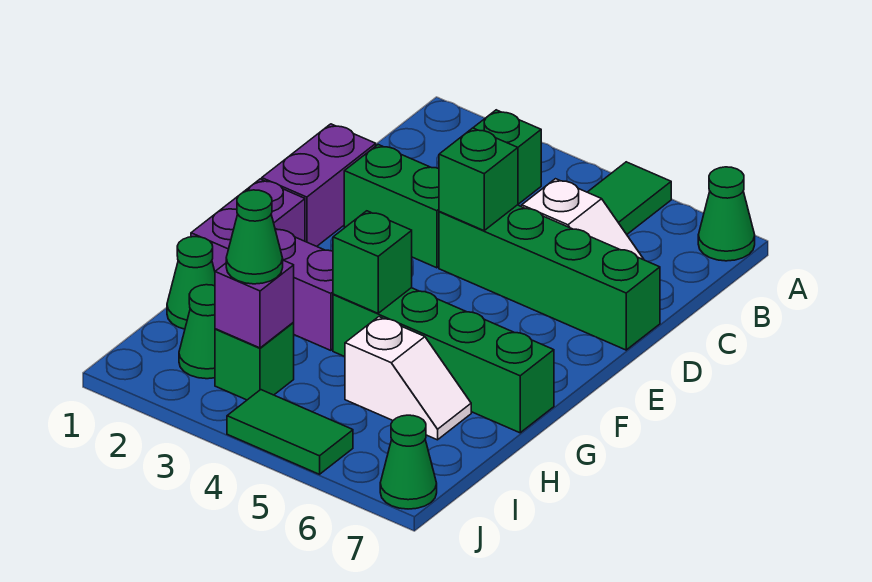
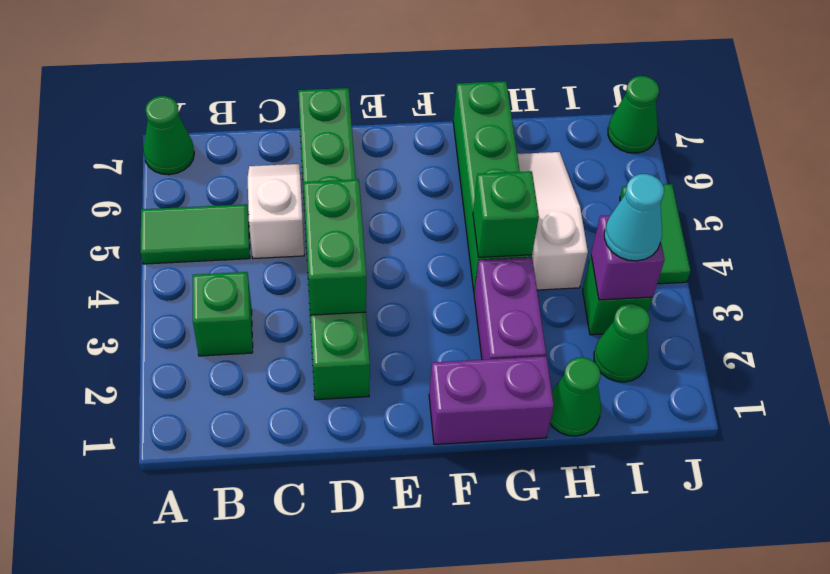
purple brick D1:E1 level 1 -> none
green brick D4 level 2 -> green brick D3:D4 level 2
white slope H5:H6 level 1 top 5 -> white slope H4:H6 level 1 top 4
green cone I3 level 3 -> cyan cone I3 level 3

